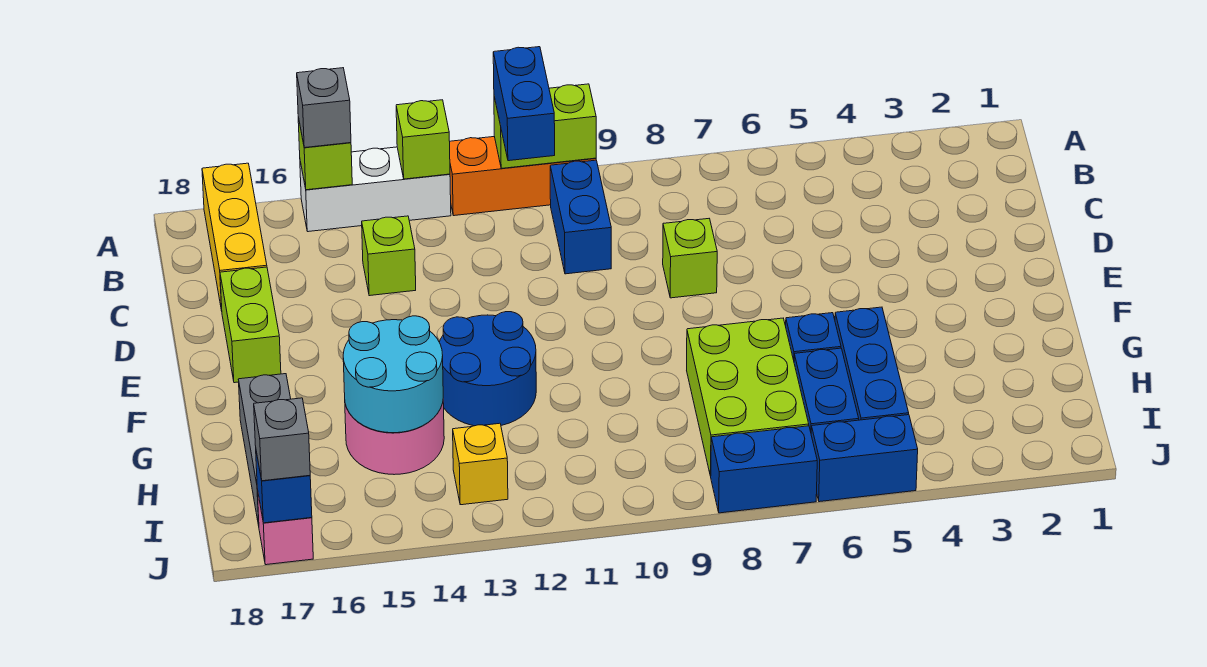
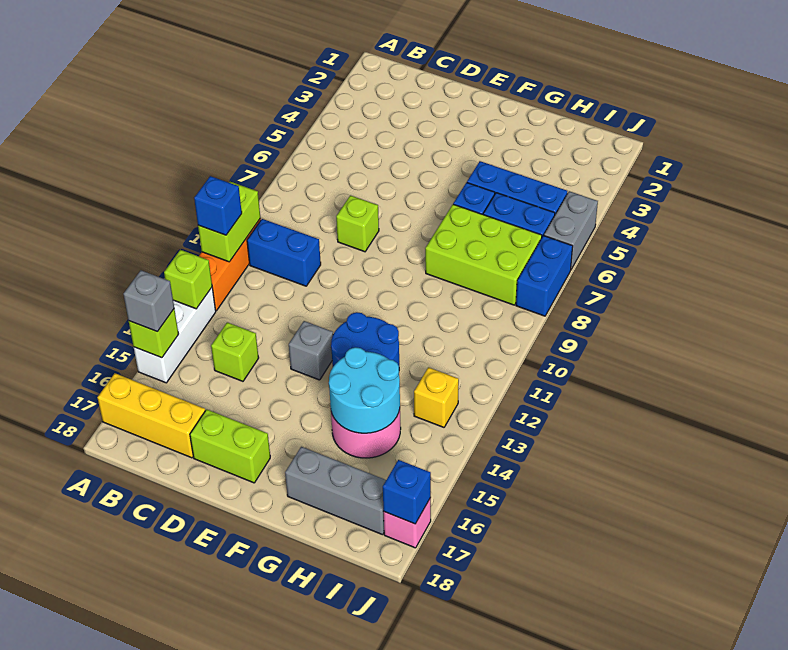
blue brick A11:B11 level 3 -> blue brick A11 level 3
blue brick J5:J6 level 1 -> grey brick J5:J6 level 1
grey brick J17 level 3 -> grey brick E13 level 1

